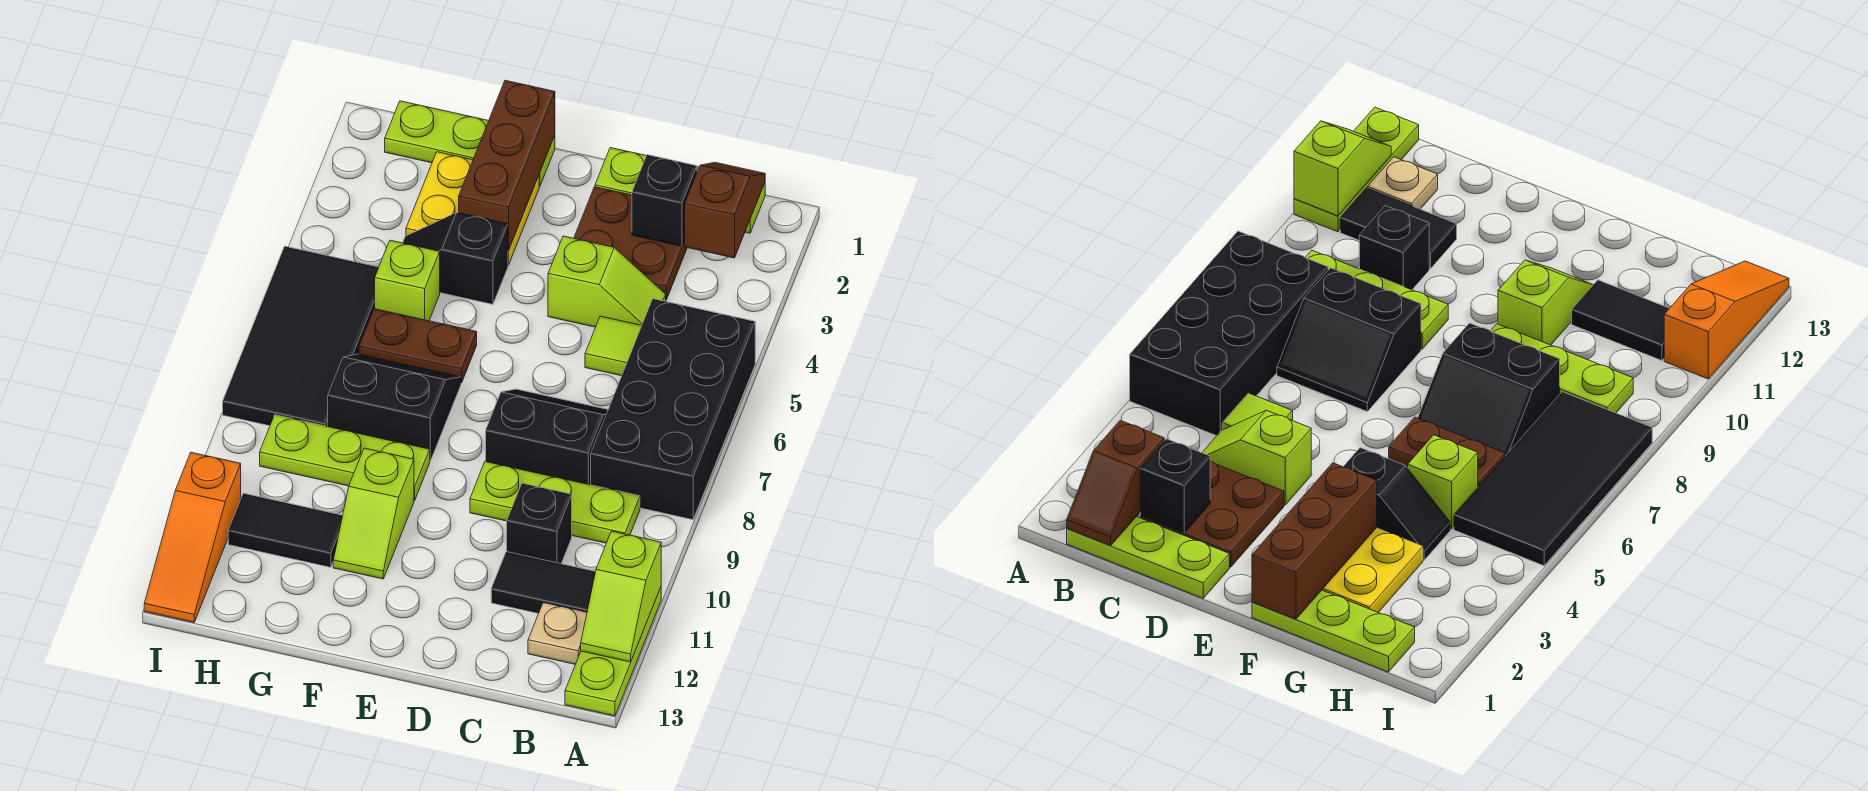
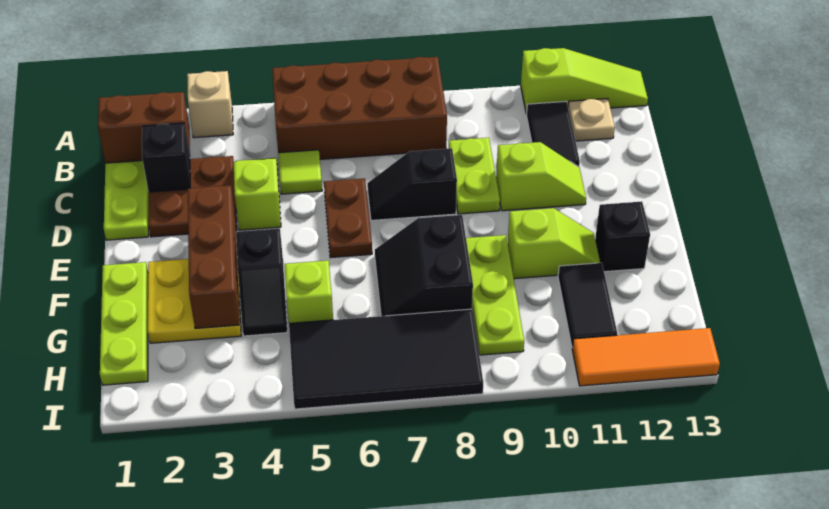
none -> tan brick A3 level 1
black brick A5:B8 level 1 -> brown brick A5:B8 level 1
lime plate A11:A13 level 1 -> lime slope A11:A13 level 1 top 11
lime slope A11:A12 level 2 top 11 -> lime slope D10:D11 level 1 top 10
brown slope B1:B2 level 2 top 2 -> brown brick B1:B2 level 2
lime plate B9:D9 level 1 -> lime plate C9:D9 level 1
black slope C7:D8 level 1 top 8 -> black slope D7:D8 level 1 top 8
black brick C10 level 1 -> black brick F12 level 1
brown brick F1:F3 level 2 -> brown brick E3:G3 level 2
brown plate F6:G6 level 1 -> brown plate D6:E6 level 1
orange slope I11:I13 level 1 top 11 -> orange tile I11:I13 level 1

